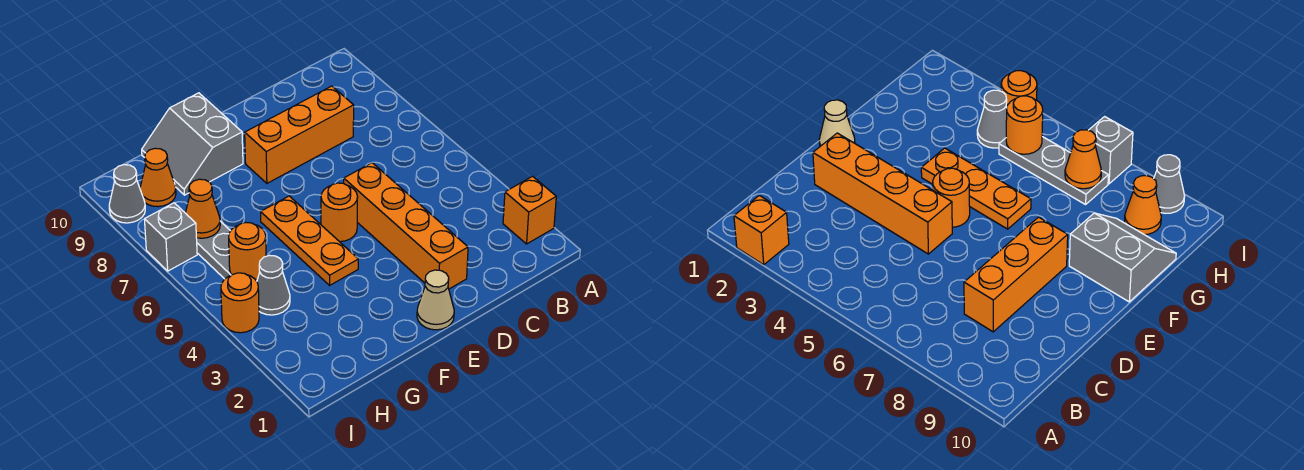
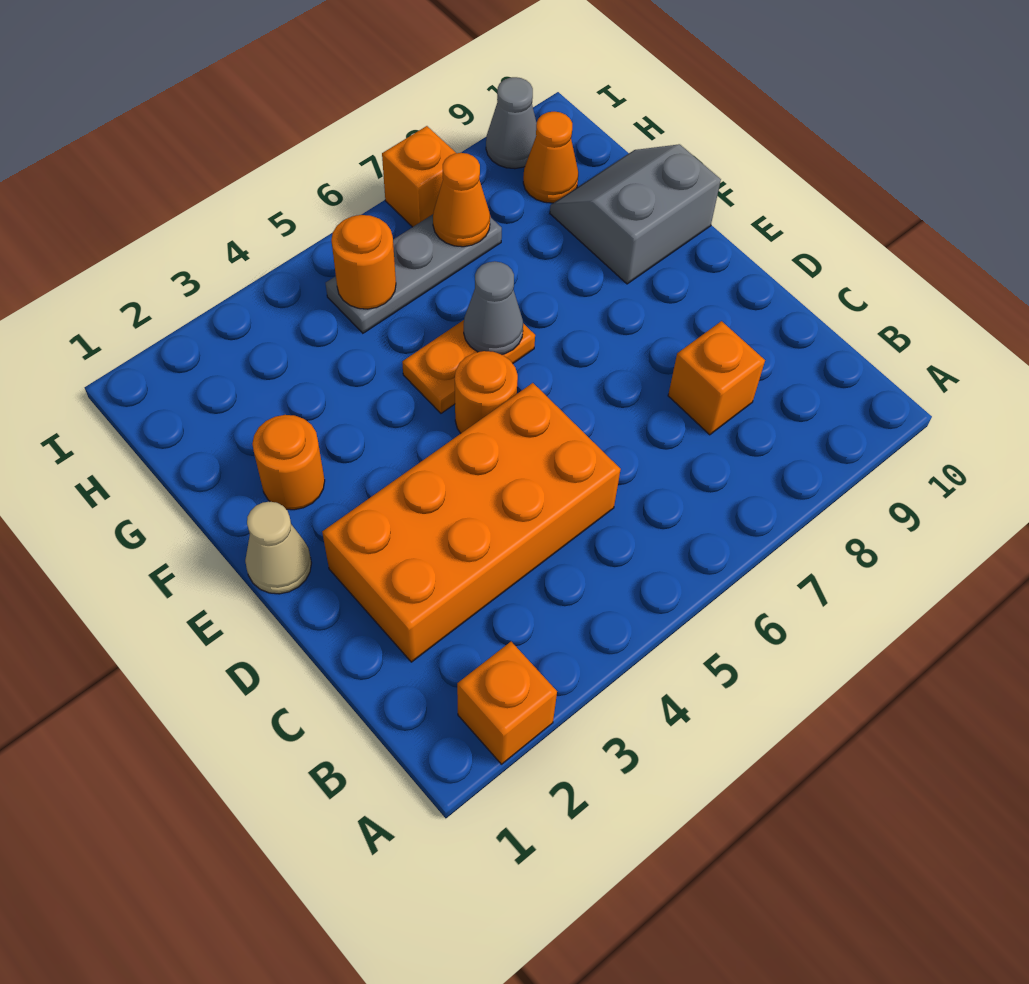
orange brick C8:E8 level 1 -> orange brick C8 level 1
orange brick D2:D5 level 1 -> orange brick C2:D5 level 1
orange plate F4:F6 level 1 -> orange plate F5:F6 level 1
grey cone H4 level 1 -> grey cone F6 level 2
orange round brick I4 level 1 -> orange round brick F2 level 1
grey brick I7 level 1 -> orange brick I7 level 1

